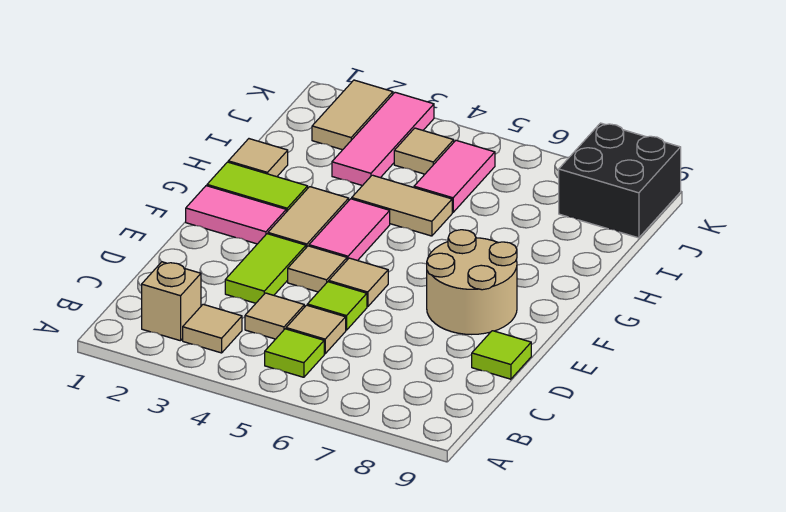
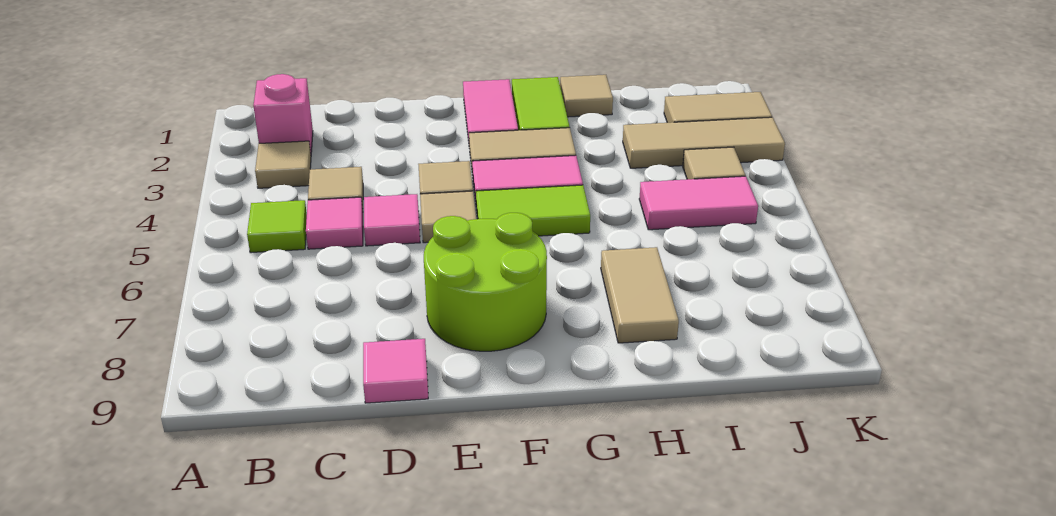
tan brick B2 level 1 -> pink brick B2 level 1
tan tile C5 level 1 -> pink tile C5 level 1
lime tile D3:E3 level 1 -> lime tile F5:G5 level 1
lime tile D5 level 1 -> pink tile D5 level 1
lime tile D9 level 1 -> pink tile D9 level 1
tan round brick E7:F8 level 1 -> lime round brick E7:F8 level 1
tan tile H4:H5 level 1 -> tan tile H7:H8 level 1
pink tile I3:K3 level 1 -> tan tile I3:K3 level 1
black brick J8:K9 level 1 -> none

